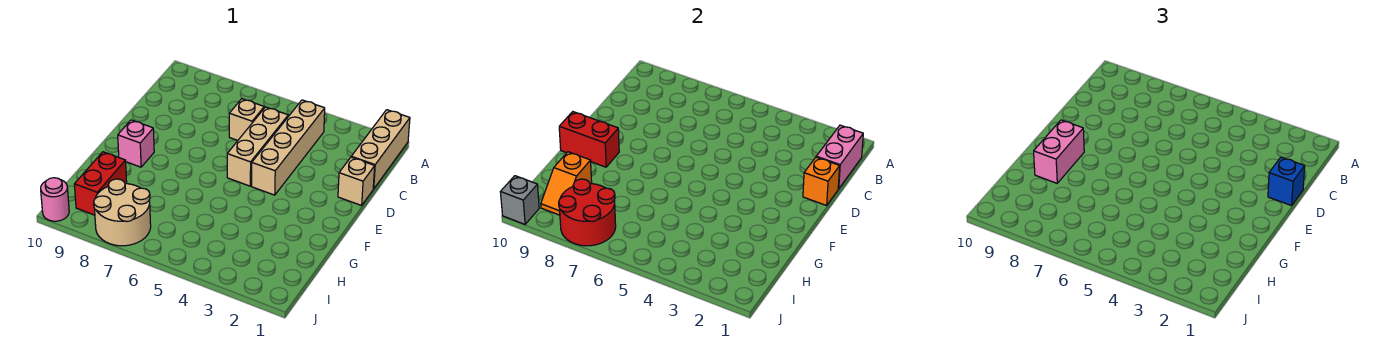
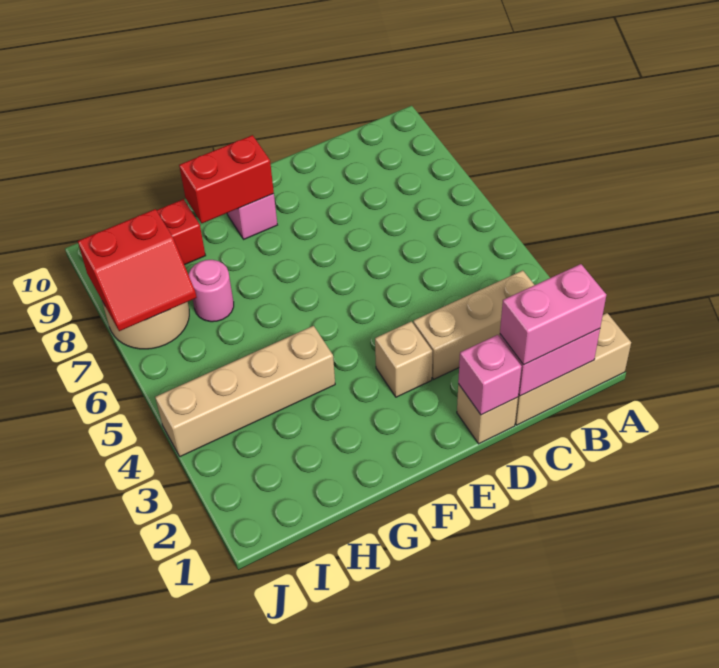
tan brick B4:E4 level 1 -> tan brick G4:J4 level 1
tan brick C5:E5 level 1 -> tan brick B3:D3 level 1
tan brick C6 level 1 -> tan brick E3 level 1
orange brick D1 level 2 -> pink brick D1 level 2
blue brick D1 level 3 -> none
red brick F9:F10 level 2 -> red brick F9:G9 level 2
pink brick F9:G9 level 3 -> pink brick B1:C1 level 3
orange slope H9:I9 level 2 top H -> none
red round brick I7:J8 level 2 -> red slope I7:J8 level 2 top 8
pink round brick J10 level 1 -> pink round brick H7 level 1
grey brick J10 level 2 -> none

